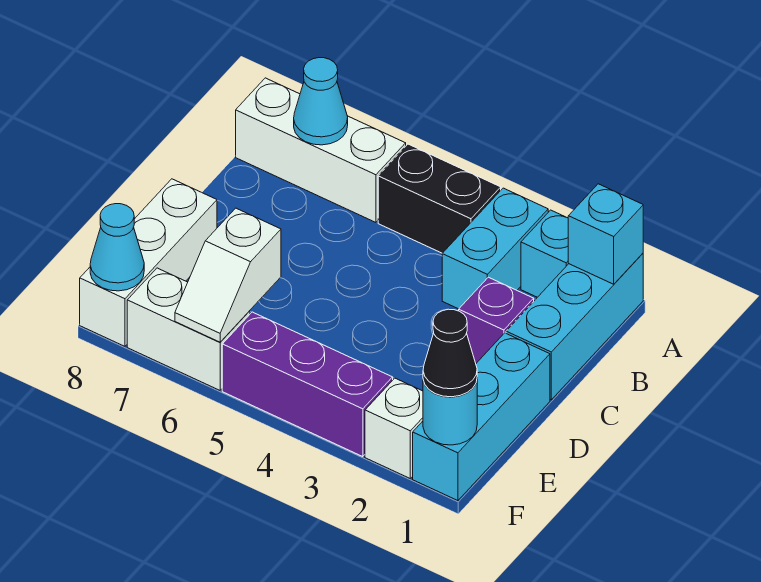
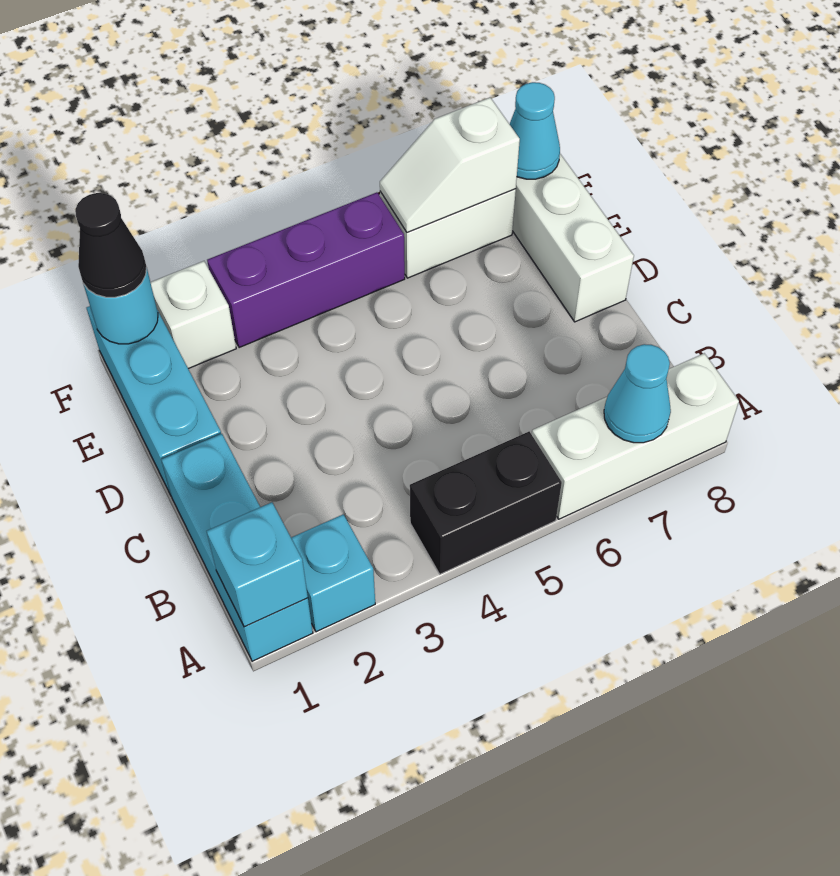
cyan brick A3:B3 level 1 -> none
purple brick C2 level 1 -> none
white slope E6:F6 level 2 top E -> white slope F6:F7 level 2 top 7

